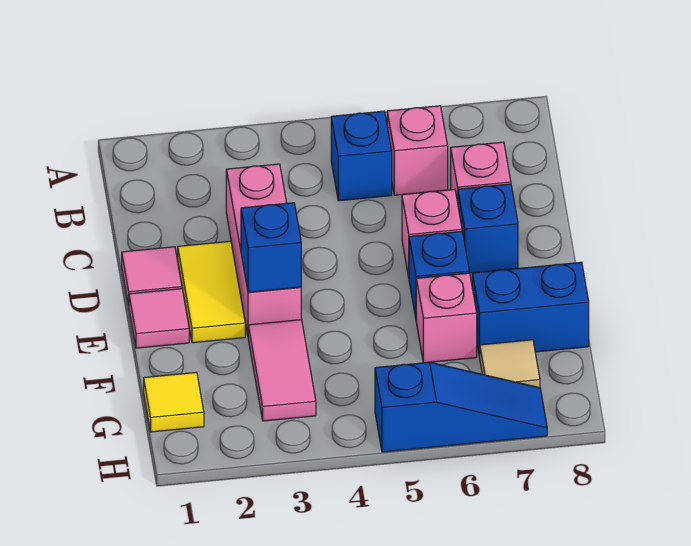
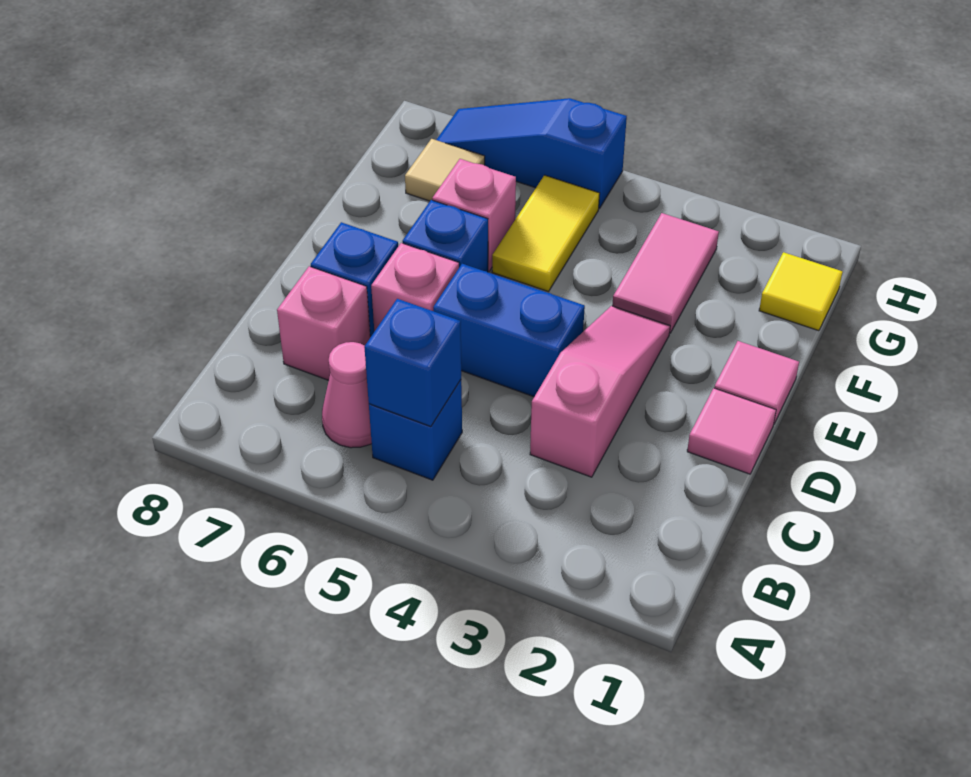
pink brick B6 level 1 -> pink cone B6 level 1
pink brick C3:E3 level 1 -> pink slope C3:E3 level 1 top C
yellow tile D2:E2 level 1 -> yellow tile F5:G5 level 1
blue brick E3 level 2 -> blue brick B5 level 2
blue brick F7:F8 level 1 -> blue brick D4:D5 level 1

